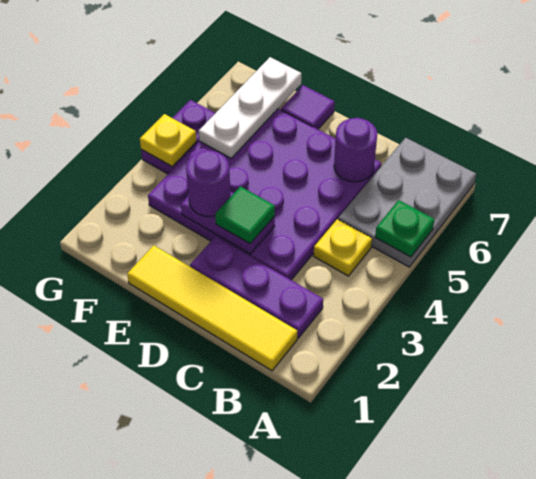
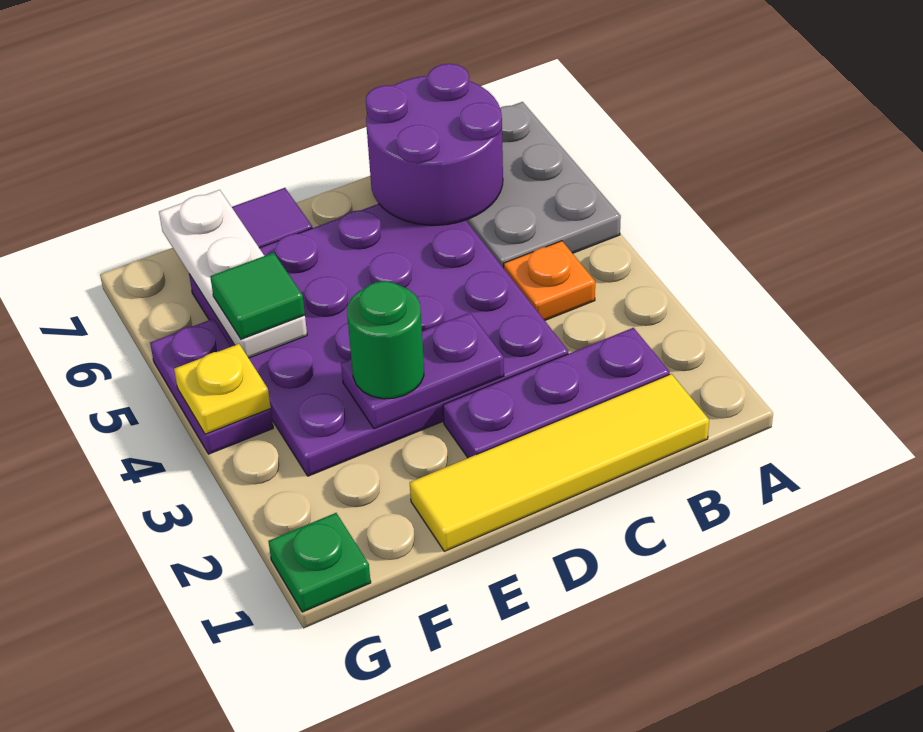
green plate A5 level 2 -> green plate G1 level 1
yellow plate B4 level 1 -> orange plate B4 level 1
purple round brick C6 level 2 -> purple round brick B6:C7 level 2
green tile D3 level 3 -> green tile F5 level 3
purple round brick E3 level 3 -> green round brick E3 level 3

